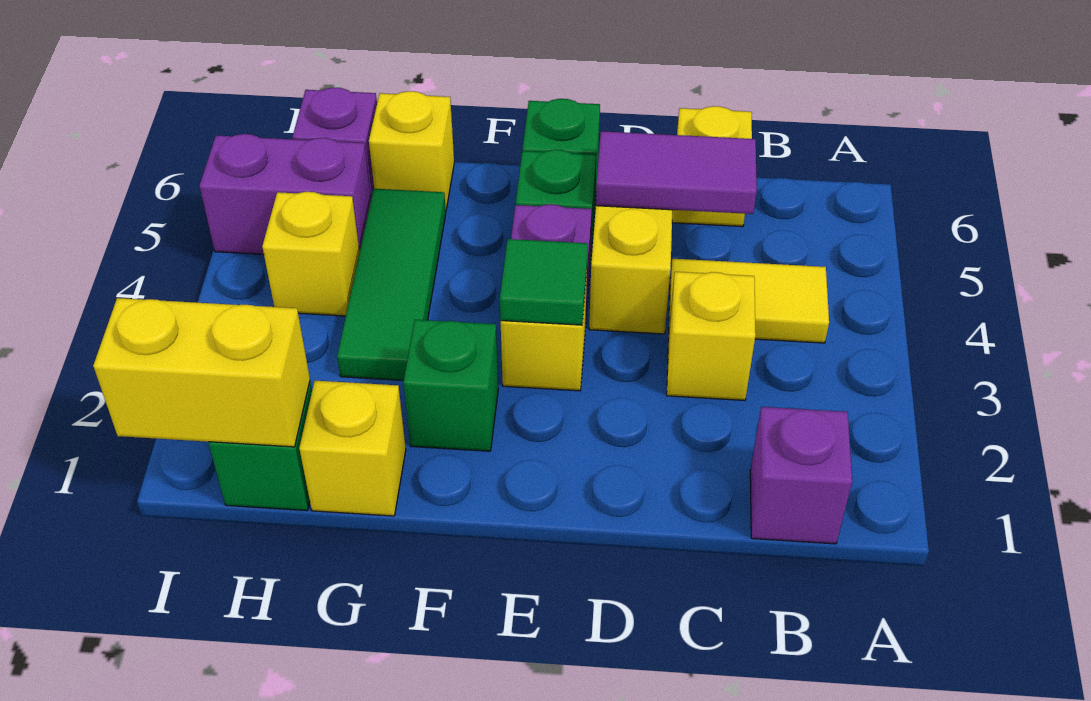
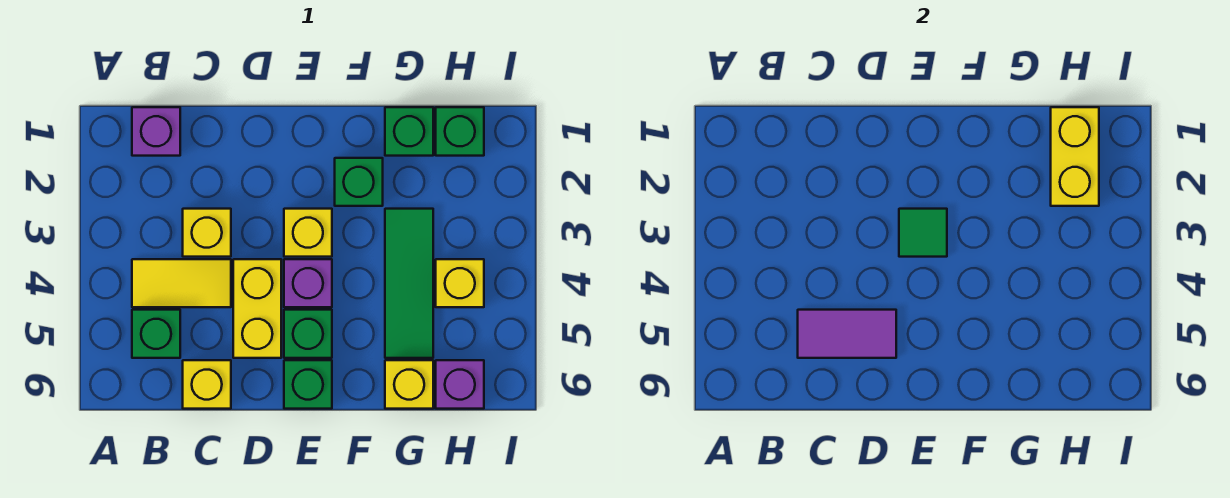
none -> green brick B5 level 1
yellow brick G1 level 1 -> green brick G1 level 1
yellow brick H1:I1 level 2 -> yellow brick H1:H2 level 2
purple brick H5:I5 level 1 -> none

